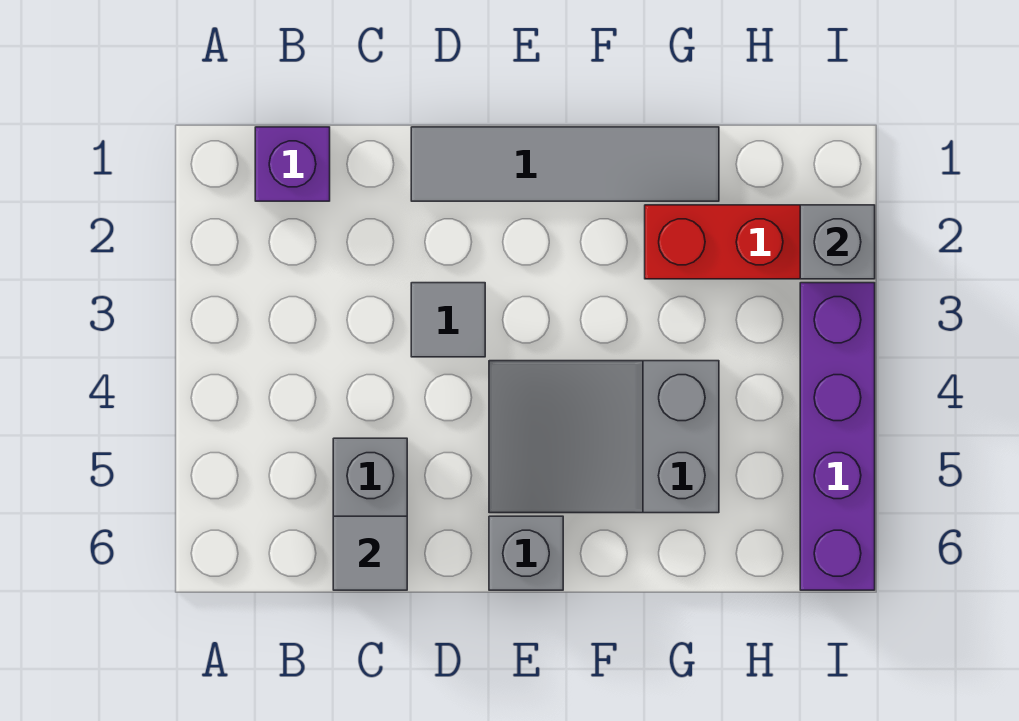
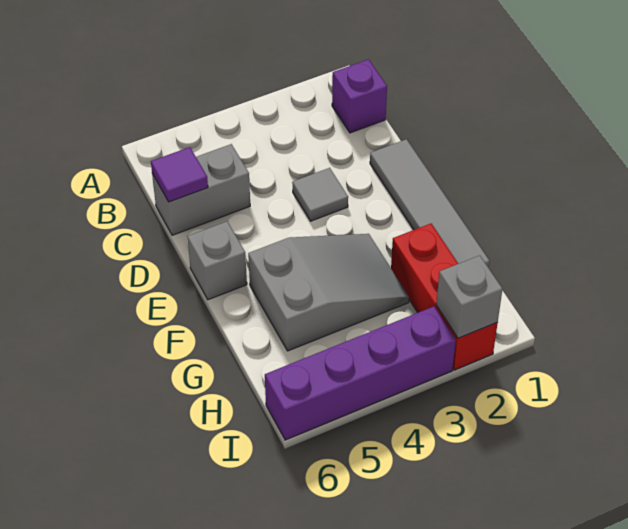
grey tile C6 level 2 -> purple tile C6 level 2
grey slope E4:G5 level 1 top G -> grey slope F3:G5 level 1 top 5

